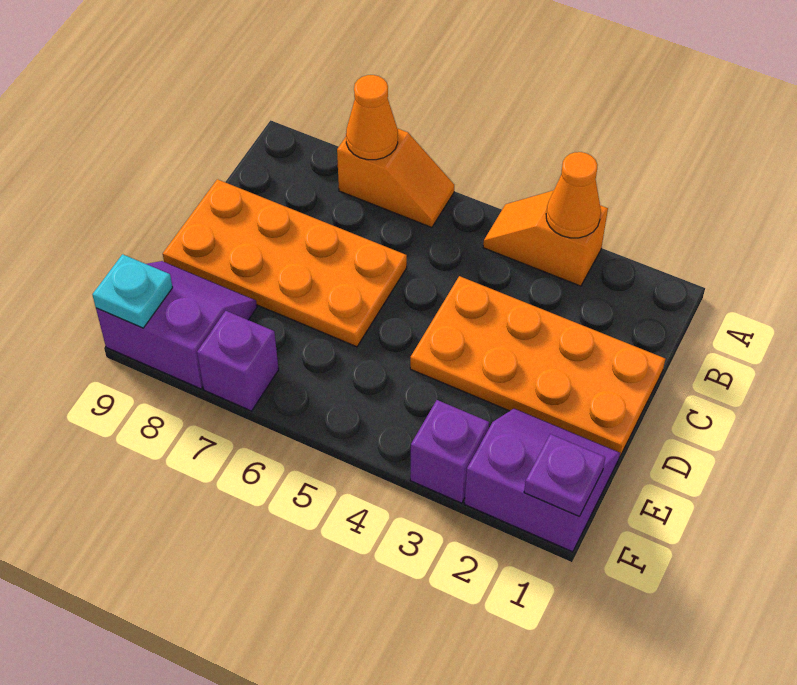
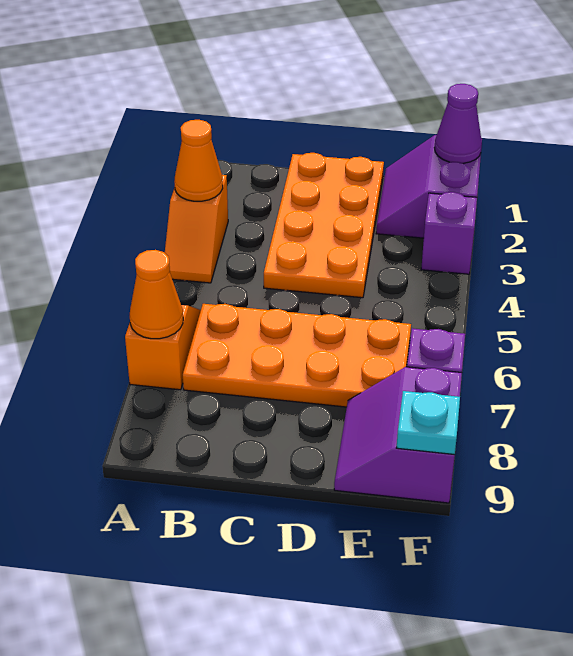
orange plate C6:D9 level 1 -> orange plate B6:E7 level 1
purple plate F1 level 2 -> purple cone F1 level 2

